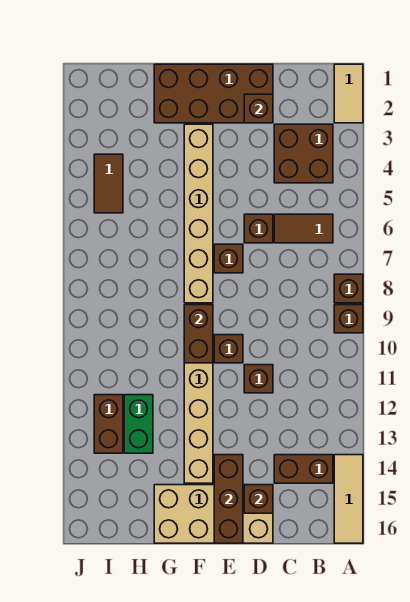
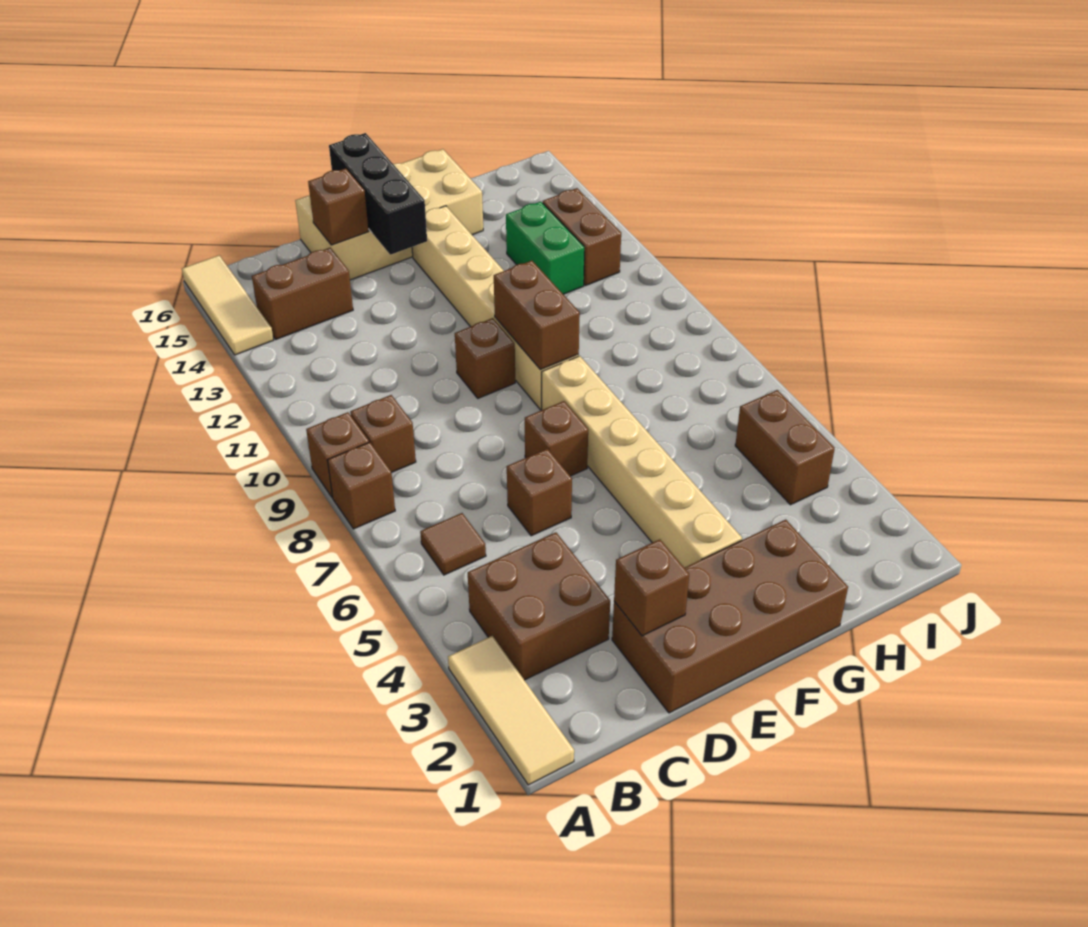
tan tile A1:A2 level 1 -> tan tile A1:A3 level 1
brown tile B6:C6 level 1 -> brown tile B6 level 1
brown brick D11 level 1 -> brown brick B9 level 1
brown brick E14:E16 level 2 -> black brick E14:E16 level 2
brown tile I4:I5 level 1 -> brown brick I4:I5 level 1

